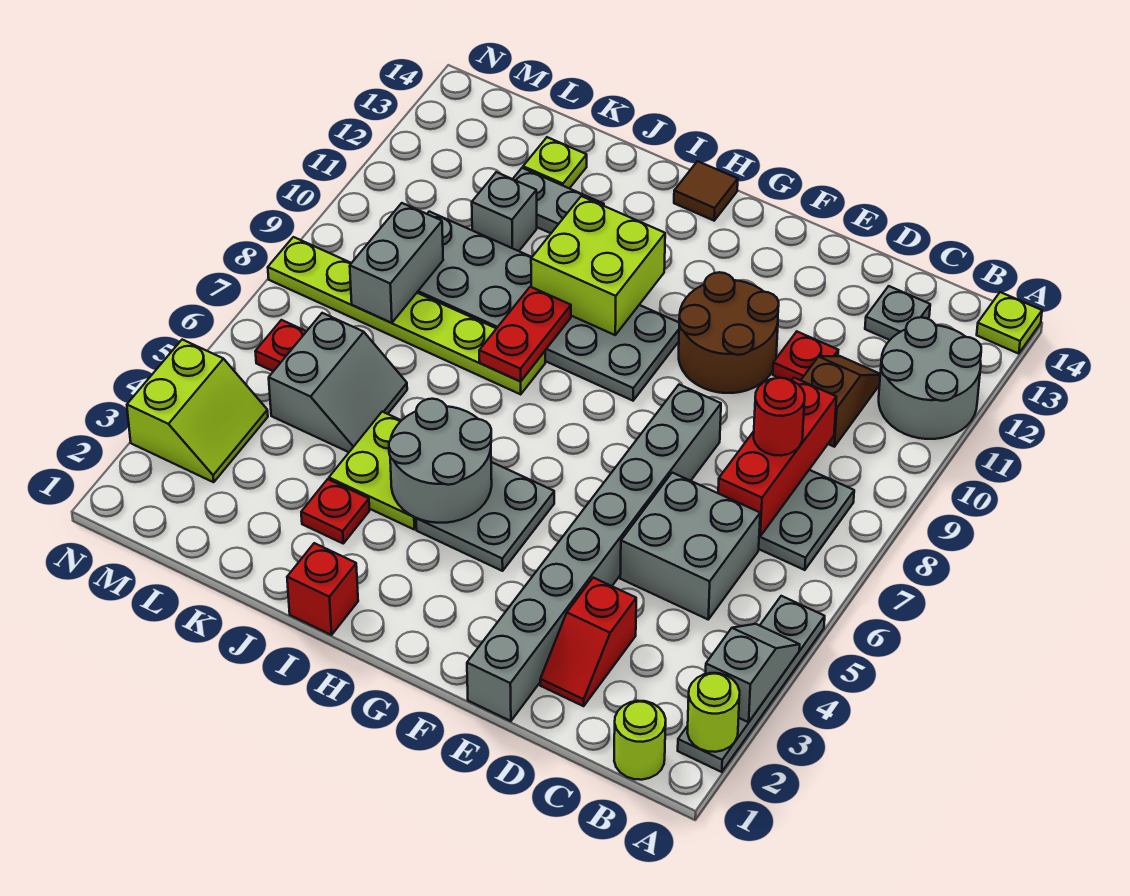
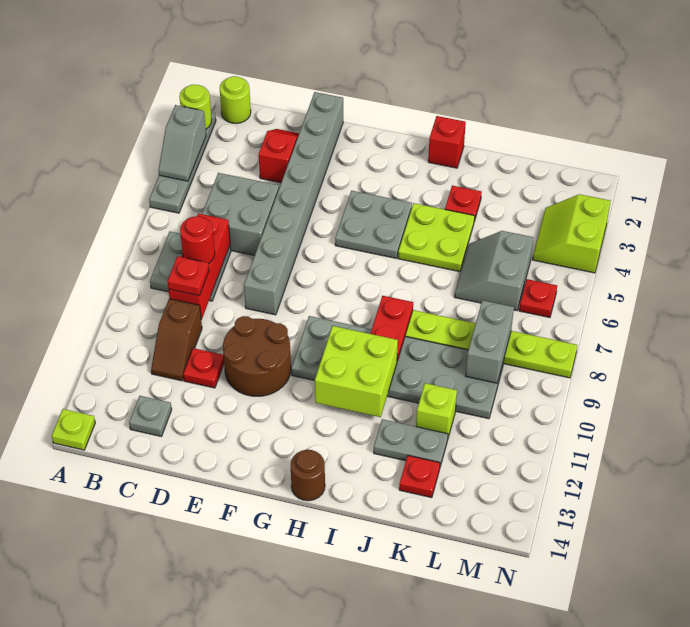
grey round brick A11:B12 level 1 -> none
none -> red plate C9 level 3
grey round brick H4:I5 level 2 -> none
brown tile H14 level 1 -> brown round brick H14 level 1
grey brick K11 level 1 -> lime brick K11 level 1
lime plate K13 level 1 -> red plate K13 level 1

